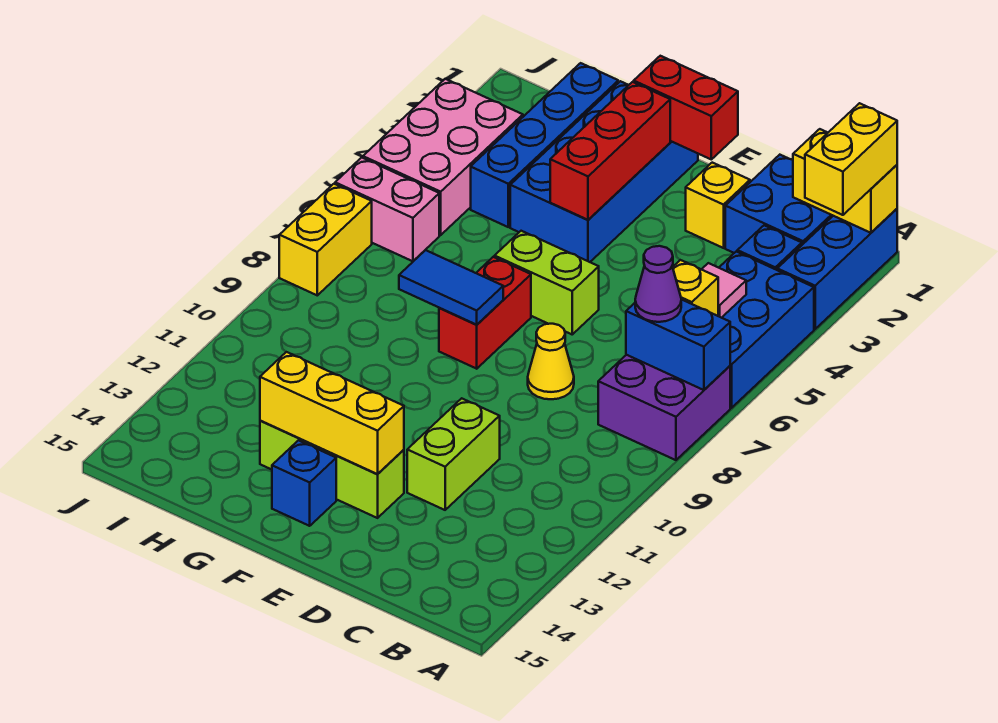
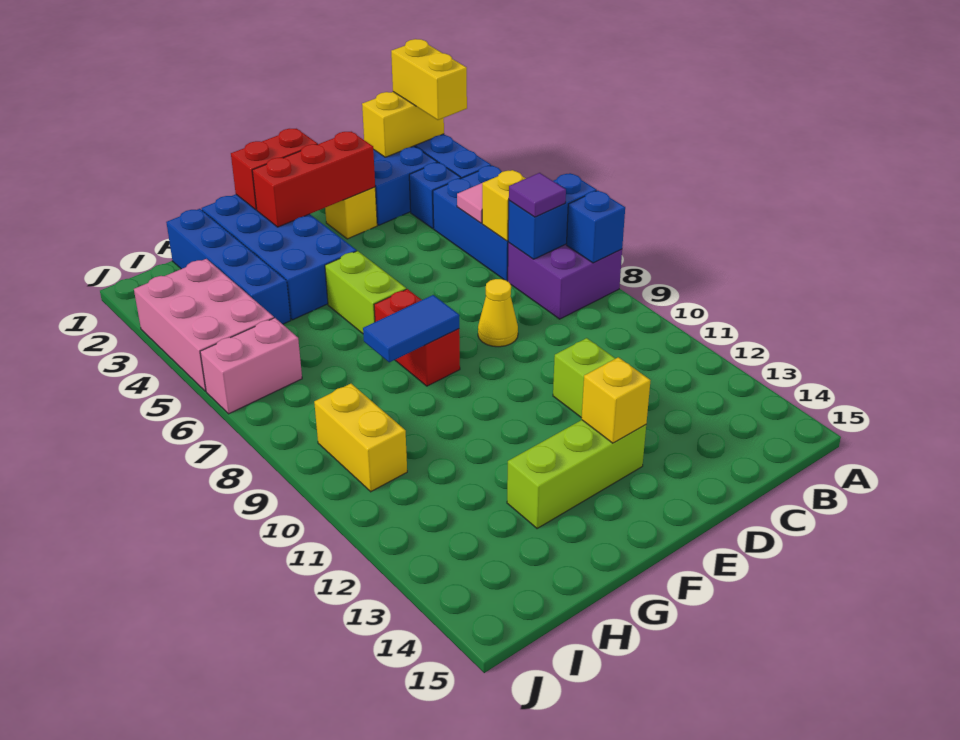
purple cone B7 level 3 -> purple tile B7 level 3
lime brick E6:F6 level 1 -> lime brick F5:F6 level 1
yellow brick E13:G13 level 2 -> yellow brick E13 level 2
red brick F2:F4 level 2 -> red brick D2:F2 level 2
blue brick F14 level 1 -> blue brick A8 level 2
yellow brick J7:J8 level 1 -> yellow brick I9:I10 level 1

